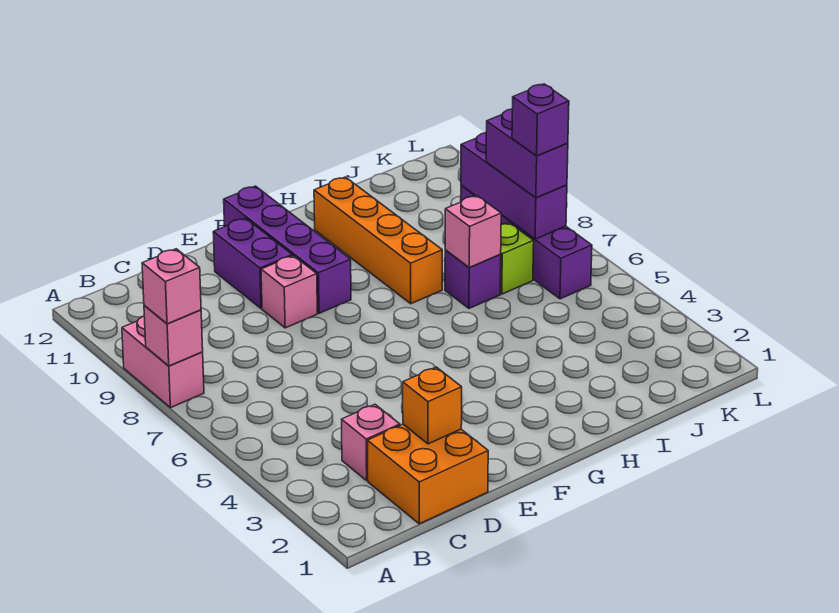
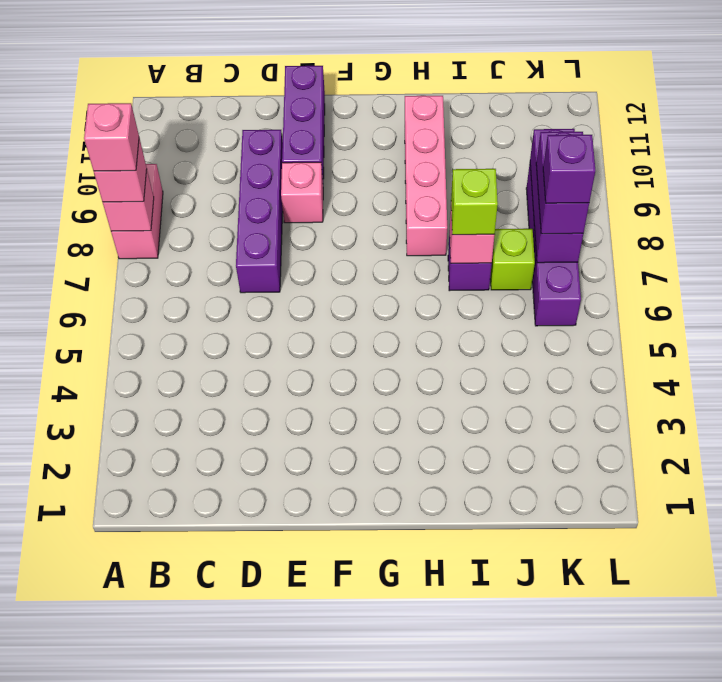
orange brick C1:D2 level 1 -> none
pink brick C3 level 1 -> pink brick A8 level 4
orange brick D2 level 2 -> none
purple brick E10:E11 level 1 -> purple brick E10:E12 level 1
purple brick F9:F12 level 1 -> purple brick D7:D10 level 1
orange brick H8:H11 level 1 -> pink brick H8:H11 level 1
none -> lime brick I7 level 3

